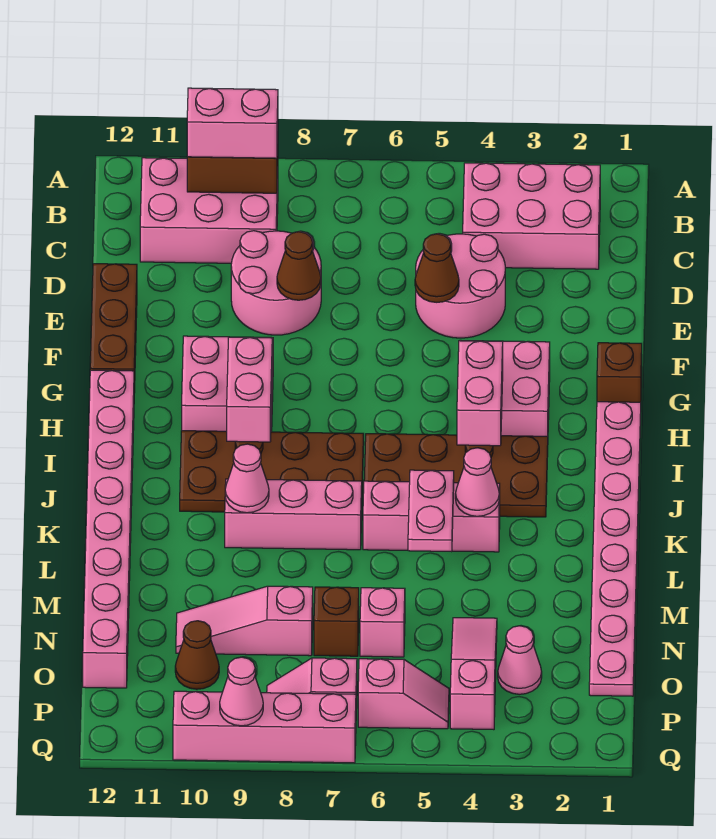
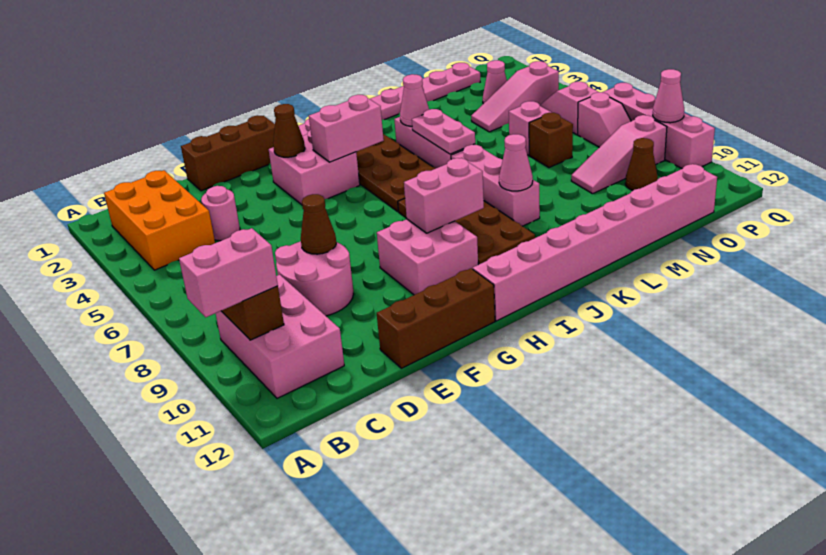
pink brick B2:C4 level 1 -> orange brick B2:C4 level 1
pink brick B9:B10 level 3 -> pink brick A10:B10 level 3
pink round brick D4:E5 level 1 -> pink round brick D4 level 1
brown cone E5 level 2 -> brown cone G3 level 2
brown brick G1 level 1 -> brown brick E1:G1 level 1
pink plate K5:L5 level 2 -> pink plate K5:K6 level 2
pink slope N8:N10 level 1 top 8 -> pink slope N9:P9 level 1 top P

